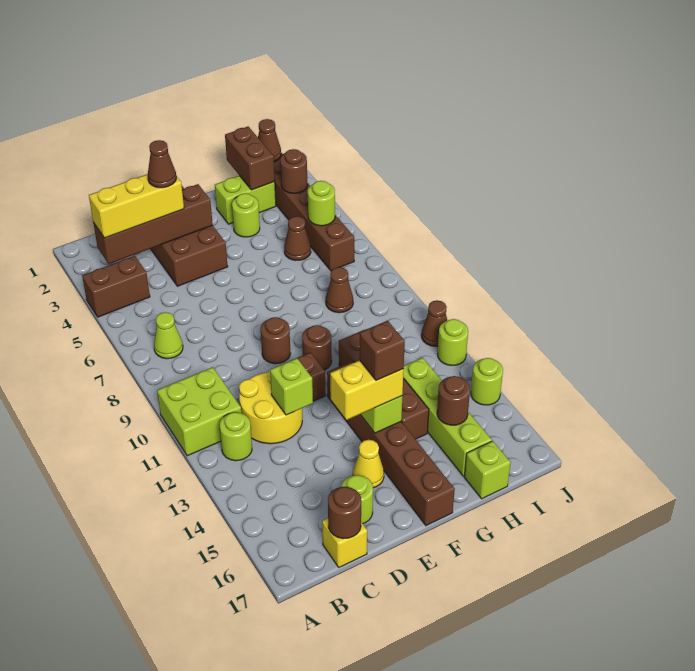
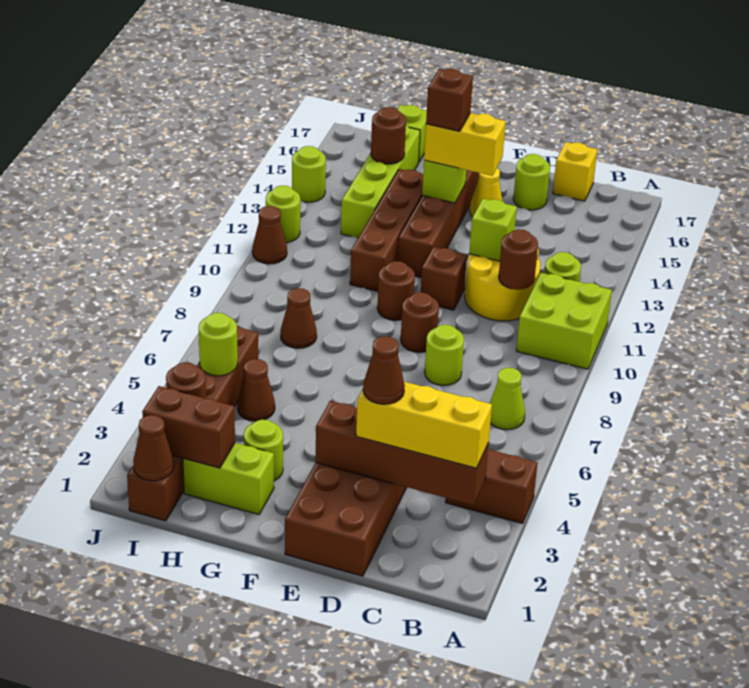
brown round brick C17 level 2 -> brown round brick C11 level 2
none -> lime round brick D8 level 1
brown brick H1:H2 level 2 -> brown brick H2:I2 level 2

